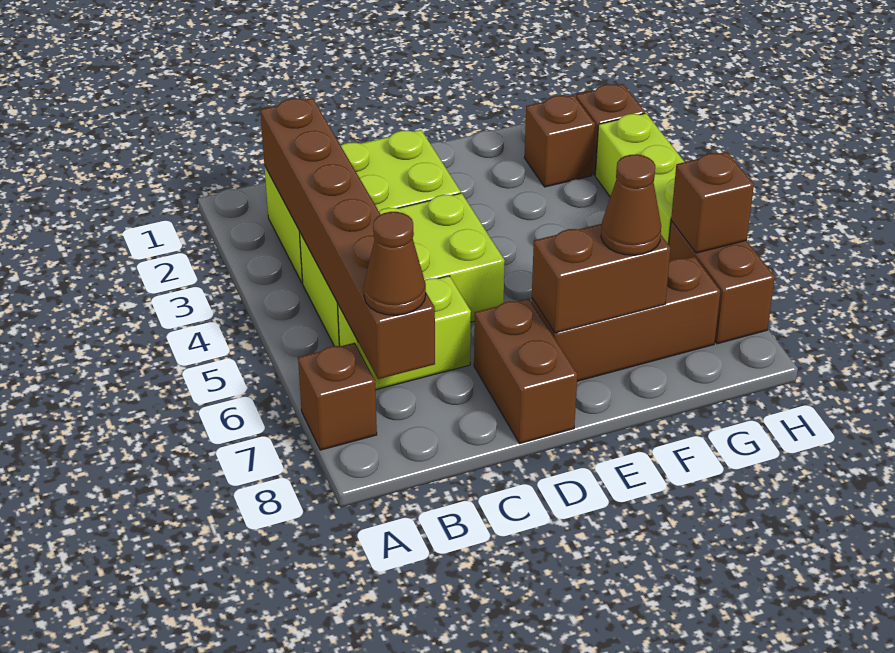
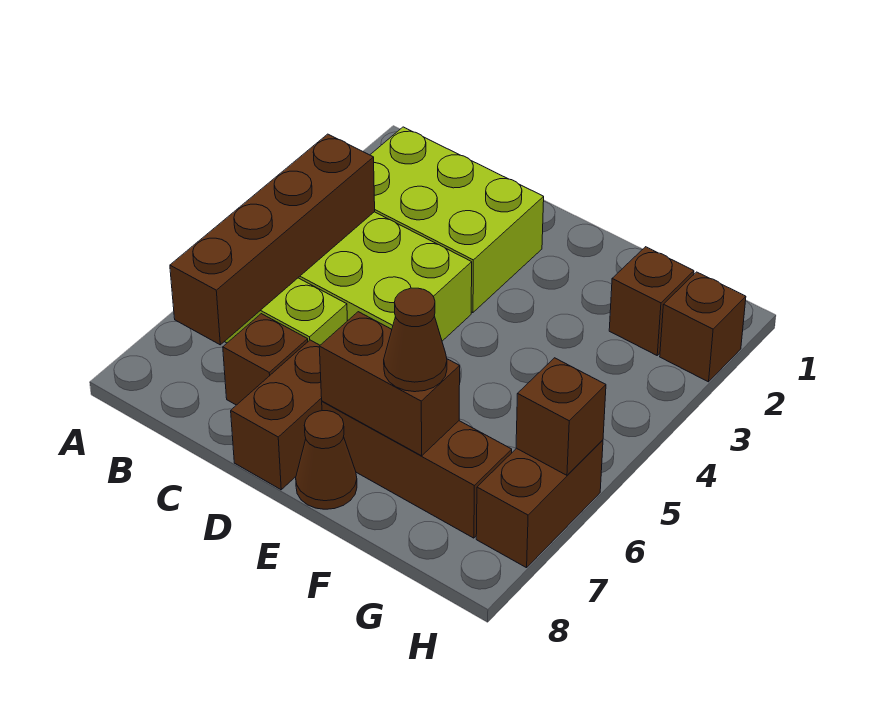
brown brick A7 level 1 -> brown brick C7 level 1
brown brick B2:B7 level 2 -> brown brick B4:B7 level 2
brown cone B7 level 3 -> brown cone E8 level 1
lime brick H3:H5 level 1 -> none

